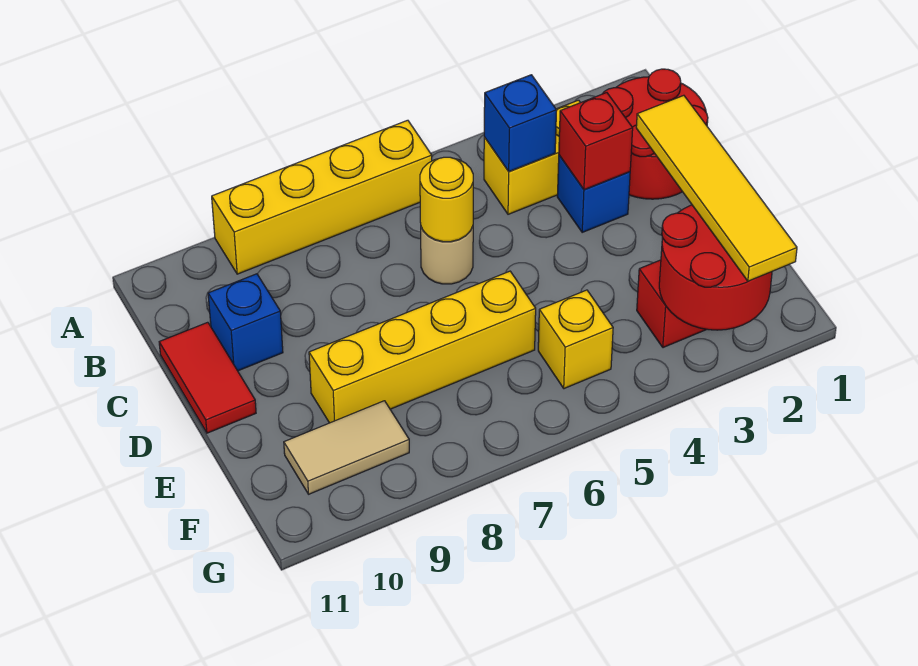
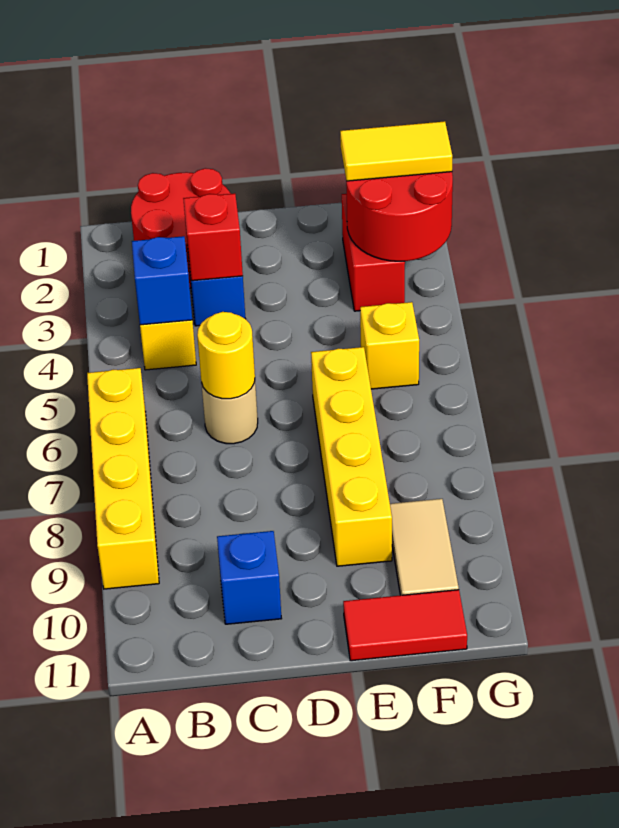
red tile C11:D11 level 1 -> red tile E11:F11 level 1
yellow tile D2:G2 level 3 -> yellow tile F2:G2 level 3

